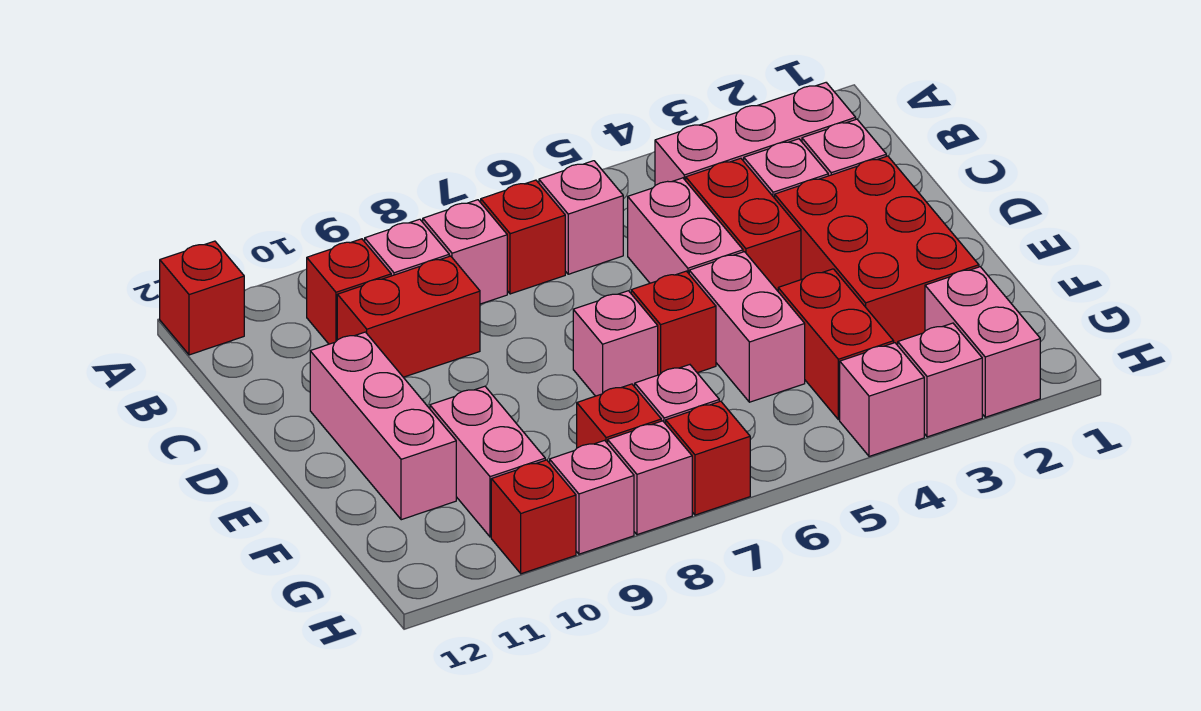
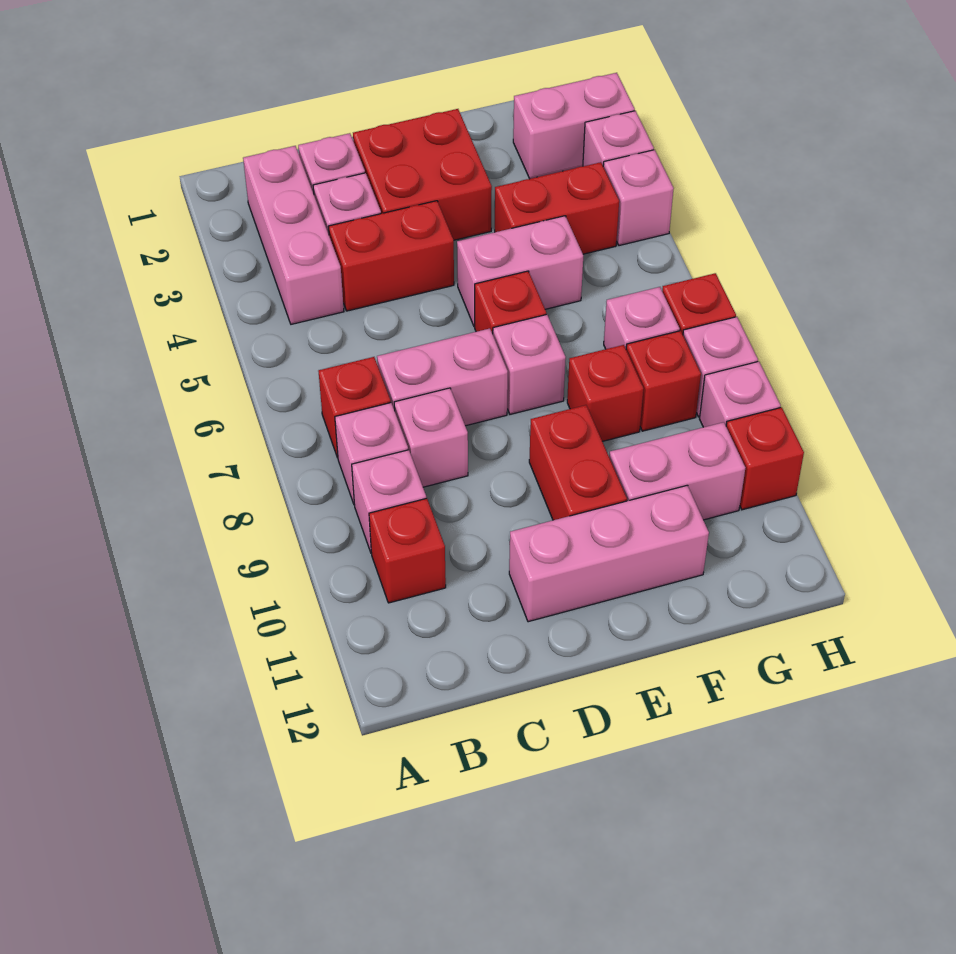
red brick A12 level 1 -> red brick F8 level 1
pink brick B6 level 1 -> pink brick C8 level 1
pink brick C5:D5 level 1 -> pink brick C7:D7 level 1
red brick C9:C10 level 1 -> red brick E9:E10 level 1
red brick D2:F3 level 1 -> red brick D2:E3 level 1

